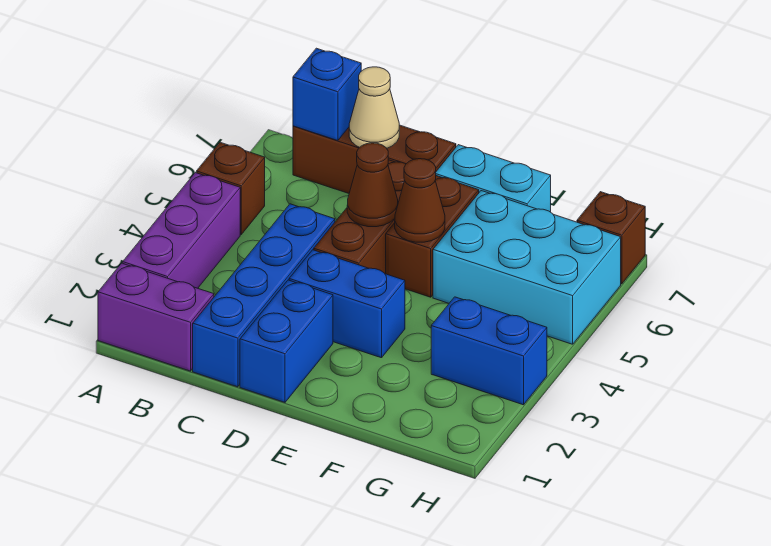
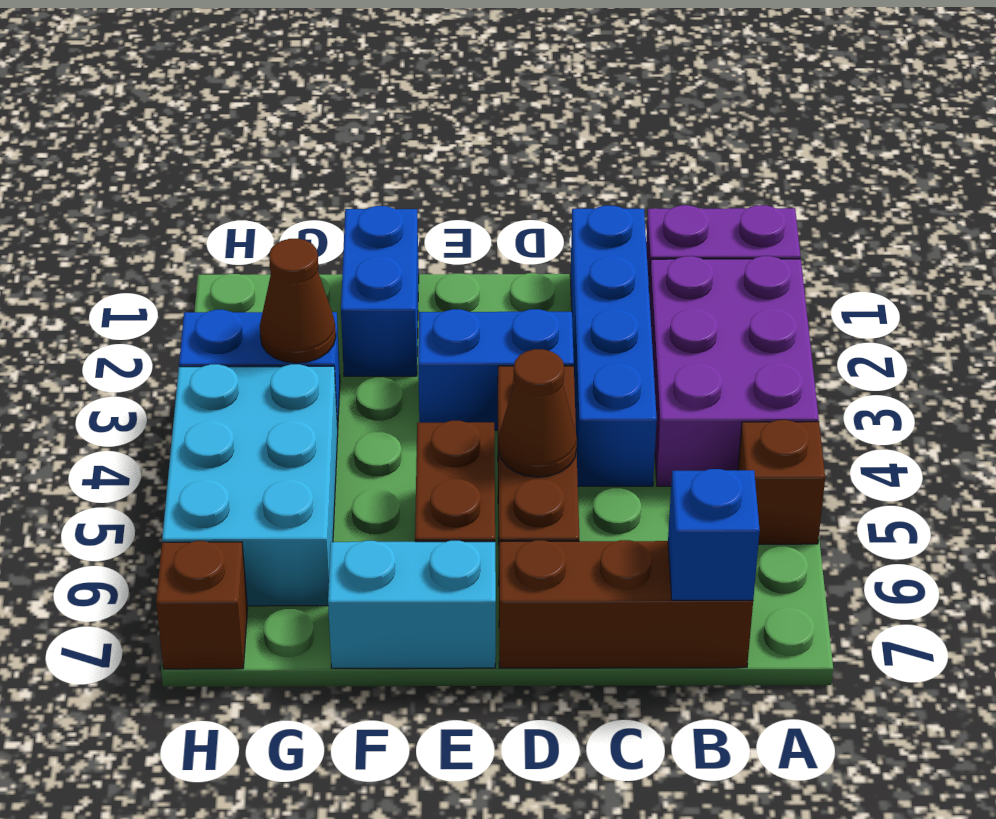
purple brick A2:A4 level 1 -> purple brick A2:B4 level 1
tan cone C7 level 2 -> none
blue brick D1:D2 level 1 -> blue brick F1:F2 level 1
brown cone E5 level 2 -> brown cone G3 level 2
cyan brick F5:H6 level 1 -> cyan brick G4:H6 level 1

